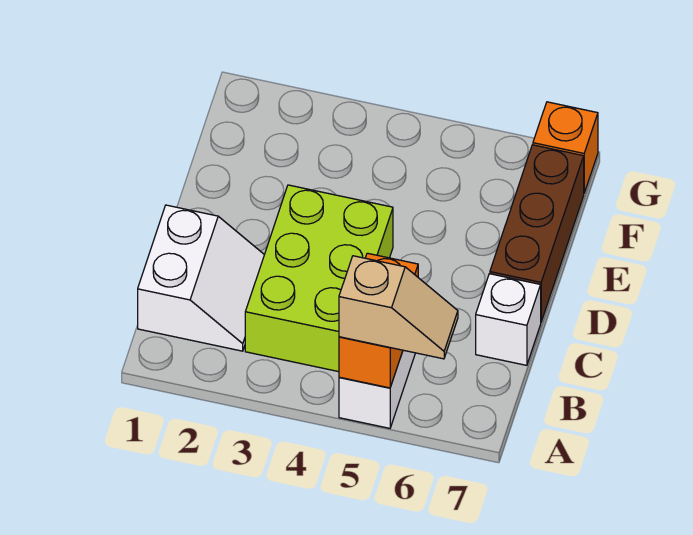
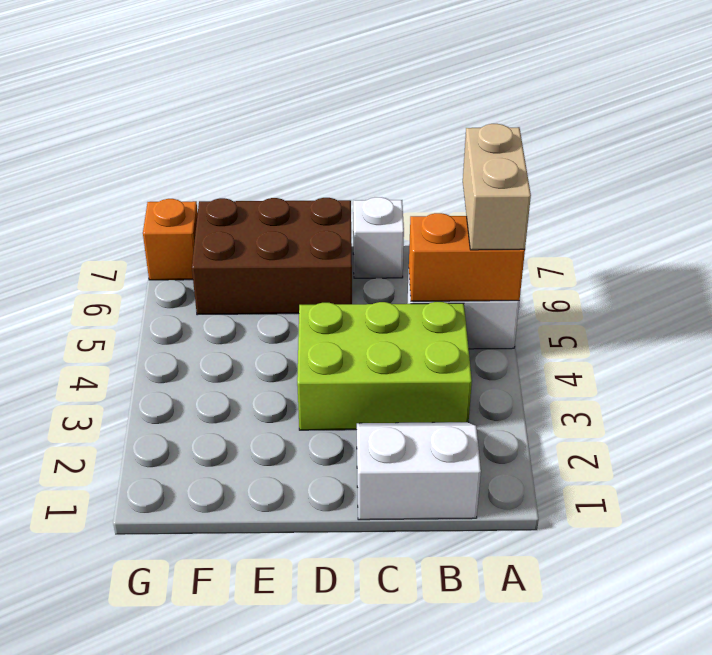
tan slope A5:A6 level 3 top 5 -> tan brick A5:A6 level 3
brown brick D7:F7 level 1 -> brown brick D6:F7 level 1

